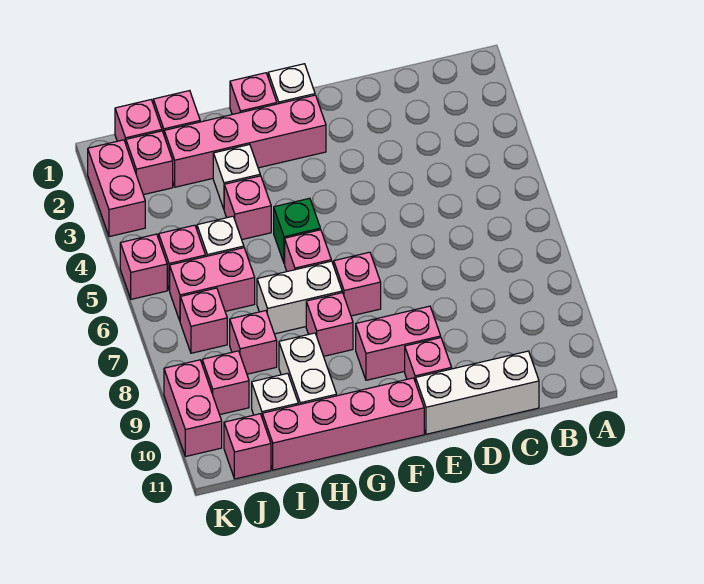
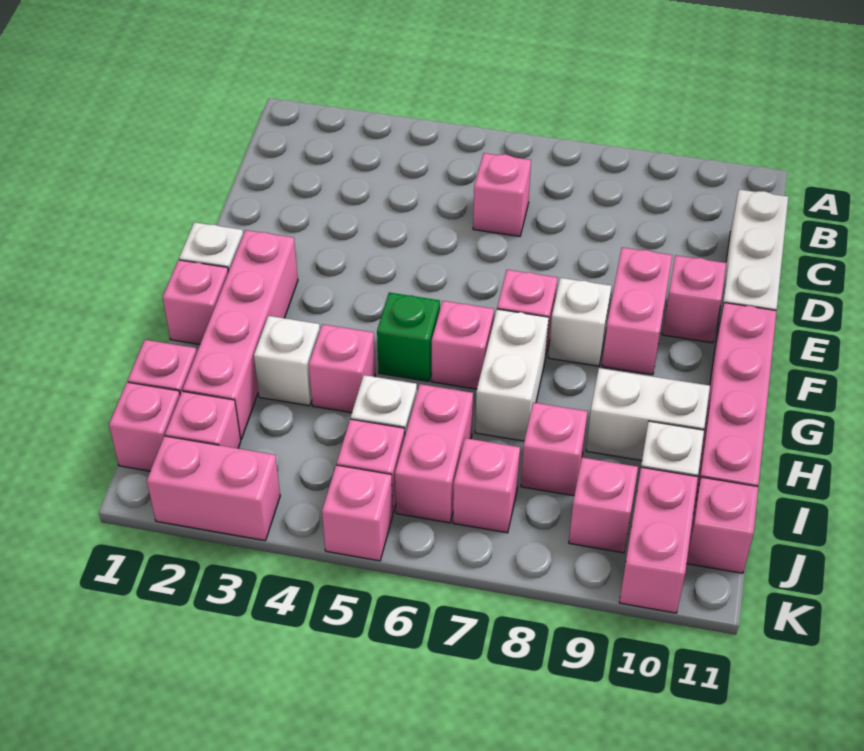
none -> white brick F8 level 1
pink brick G8 level 1 -> pink brick C6 level 1
pink brick K9:K10 level 1 -> pink brick J10:K10 level 1

